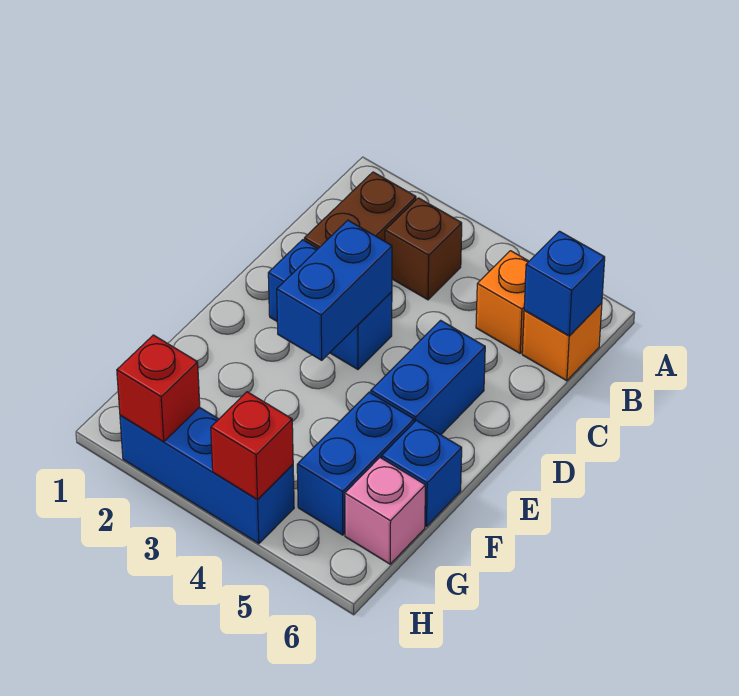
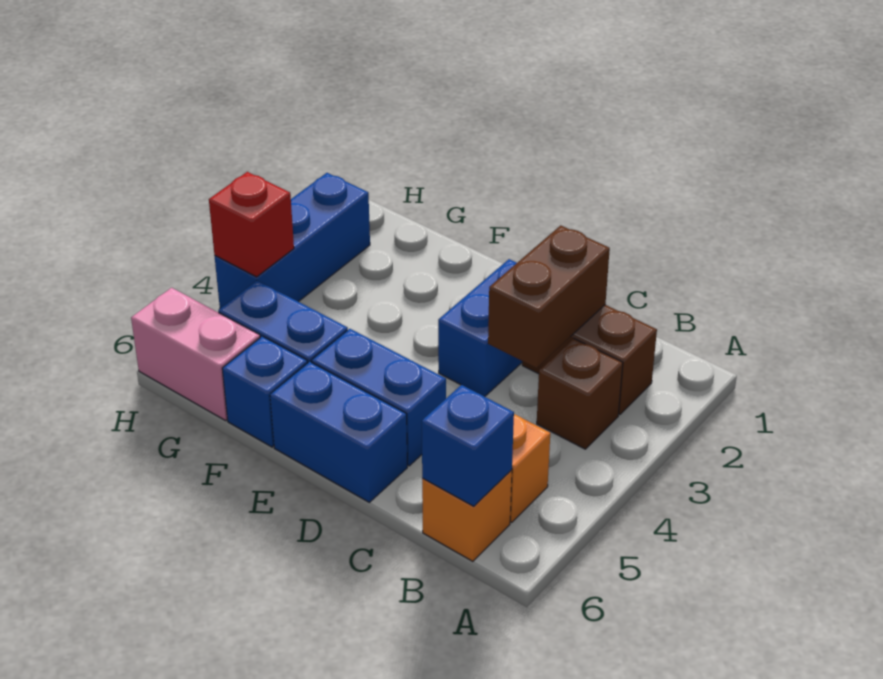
none -> brown brick C2:C3 level 2
blue brick D3:E3 level 2 -> blue brick D6:E6 level 1
pink brick G6 level 1 -> pink brick G6:H6 level 1
red brick H2 level 2 -> none

